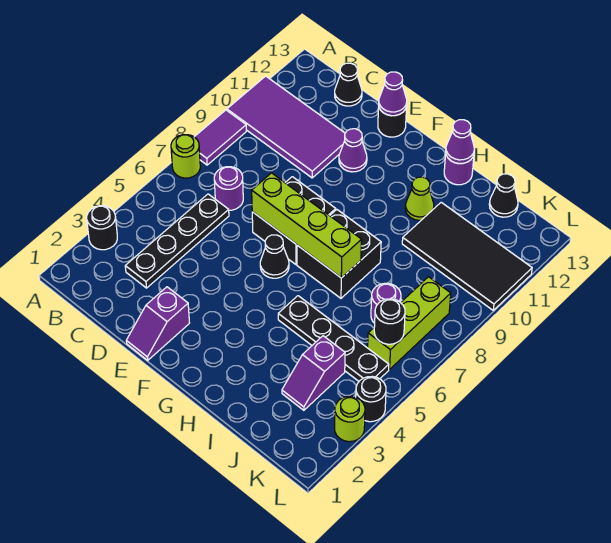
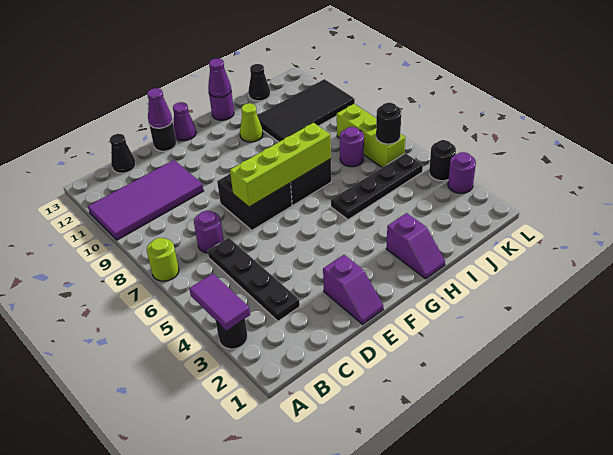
purple tile A8:A9 level 1 -> purple tile A3:A4 level 2
purple cone E11 level 1 -> purple cone F13 level 1
black cone F6 level 1 -> none
purple slope J3:J4 level 1 top 4 -> purple slope H1:H2 level 1 top 2
lime round brick L3 level 1 -> purple round brick L3 level 1

